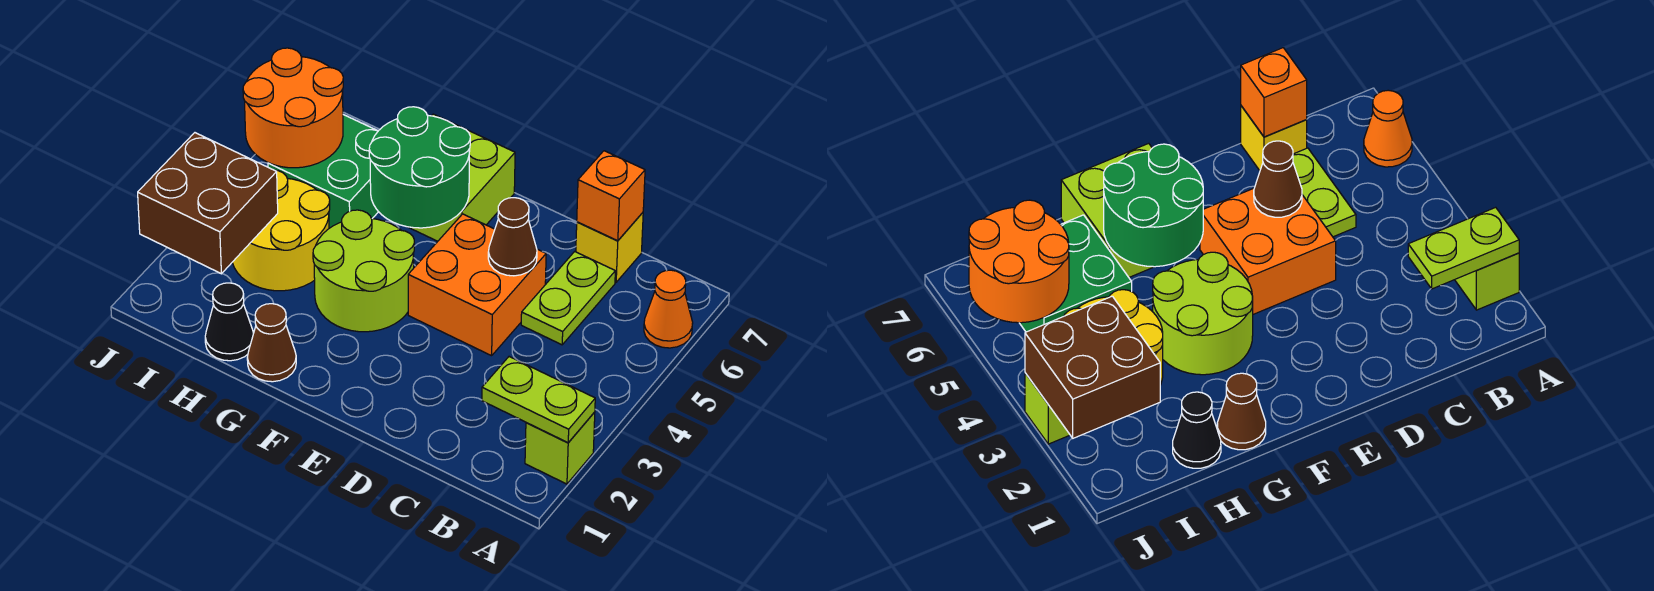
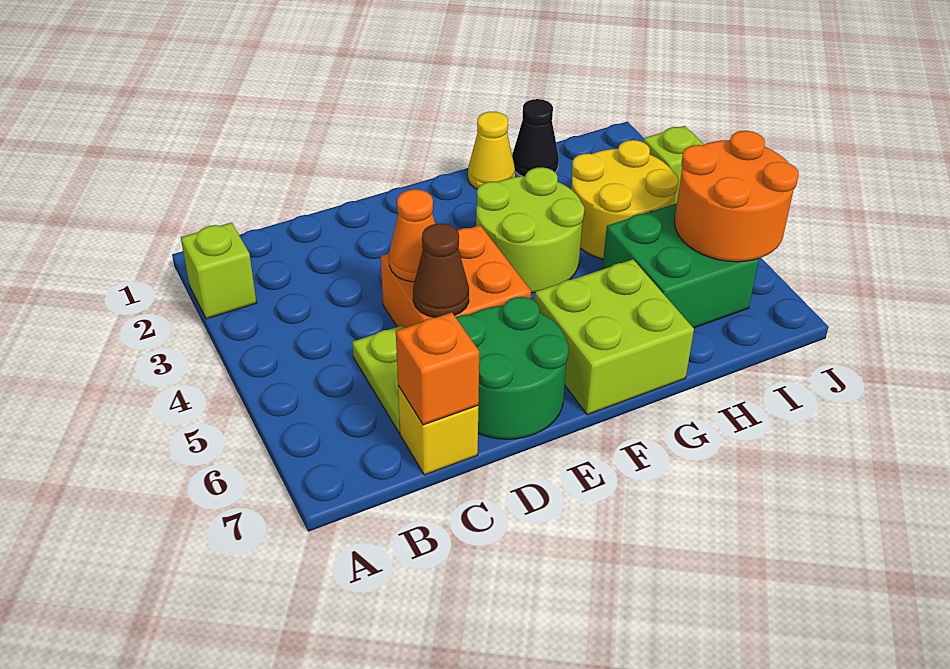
lime plate A2:B2 level 2 -> none
orange cone A6 level 1 -> orange cone D4 level 2
green round brick F5:G6 level 2 -> green round brick D6:E7 level 1
brown cone G1 level 1 -> yellow cone G1 level 1
brown brick I2:J3 level 2 -> none

